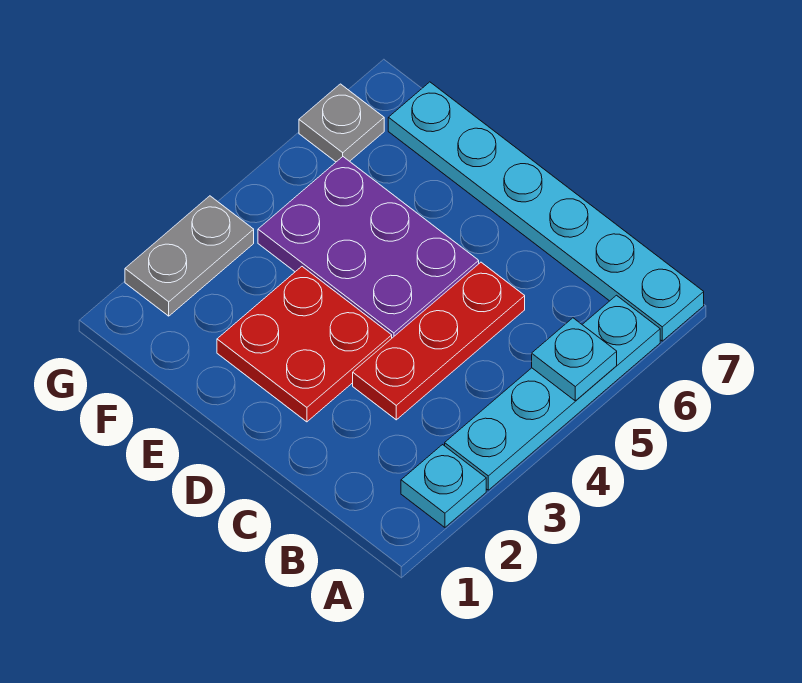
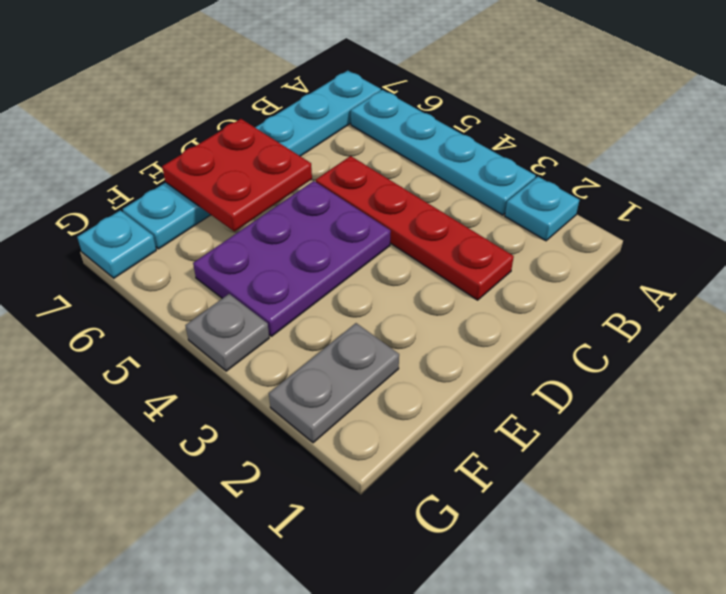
cyan plate A5 level 2 -> cyan plate G7 level 1
red plate C3:C5 level 1 -> red plate C2:C5 level 1
red plate D2:E3 level 1 -> red plate D6:E7 level 2
grey plate G2:G3 level 1 -> grey plate F2:G2 level 1
grey plate G6 level 1 -> grey plate G4 level 1

